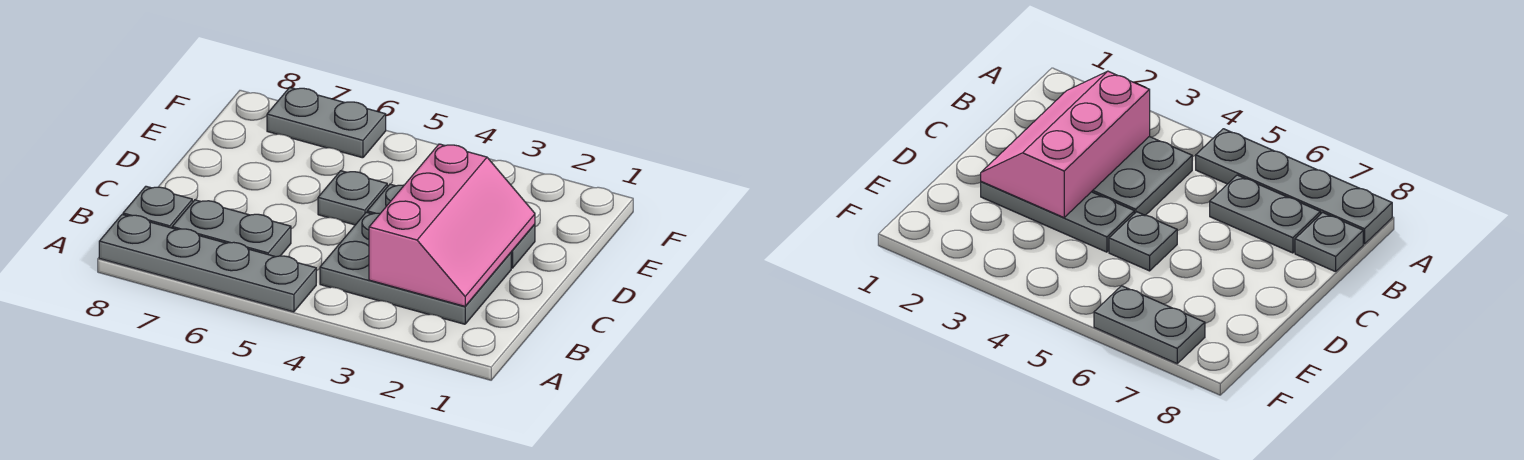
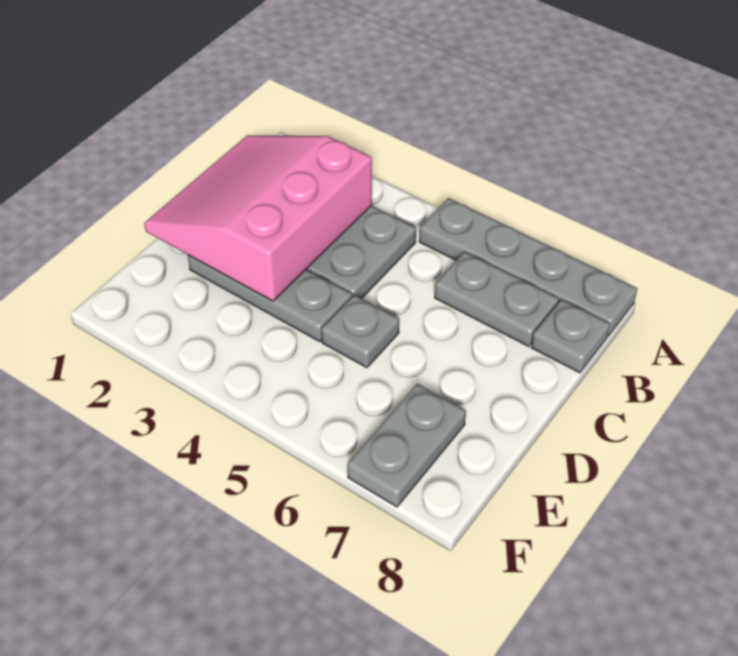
pink slope B2:D3 level 2 top 3 -> pink slope B1:D3 level 2 top 3
grey plate F6:F7 level 1 -> grey plate E7:F7 level 1

